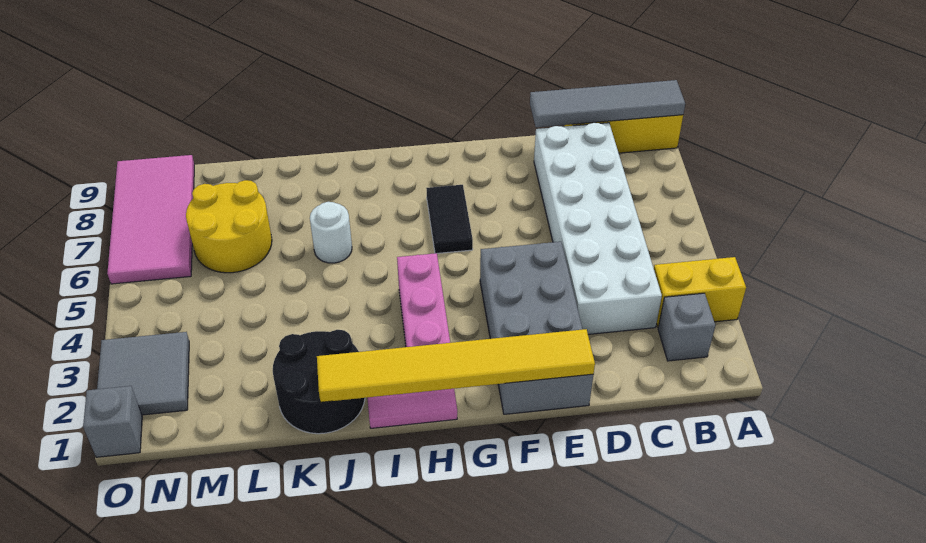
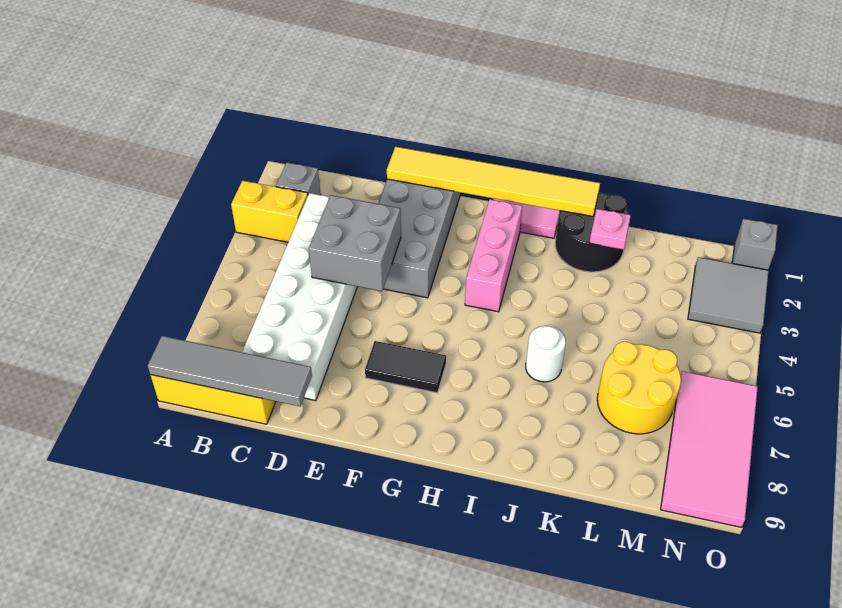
none -> grey brick D4:E5 level 2
black tile G6:G7 level 1 -> black tile F7:G7 level 1
none -> pink plate K2 level 2

